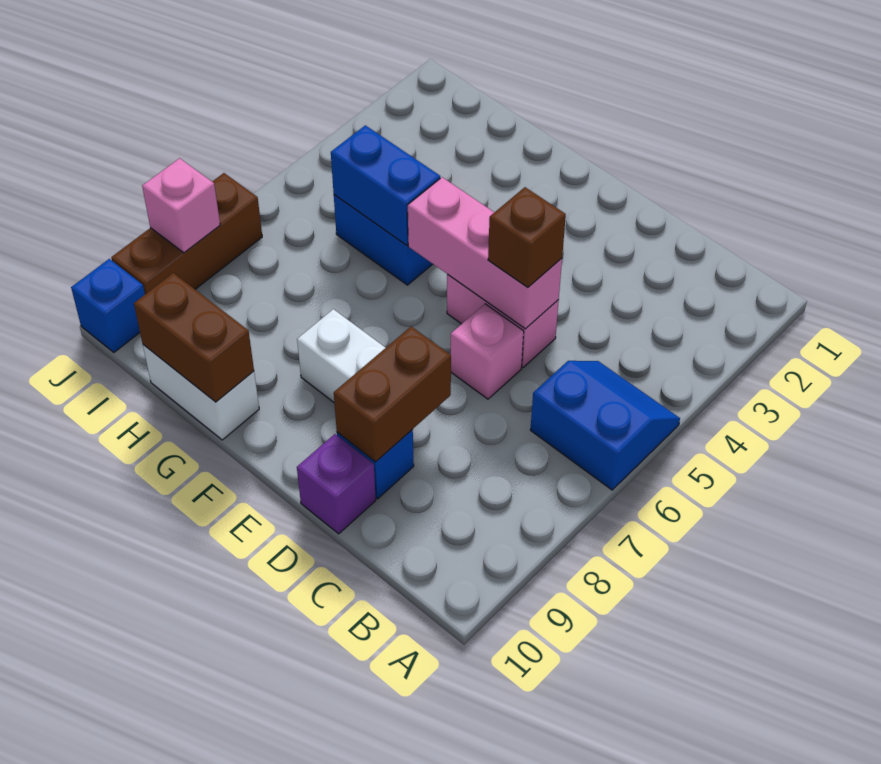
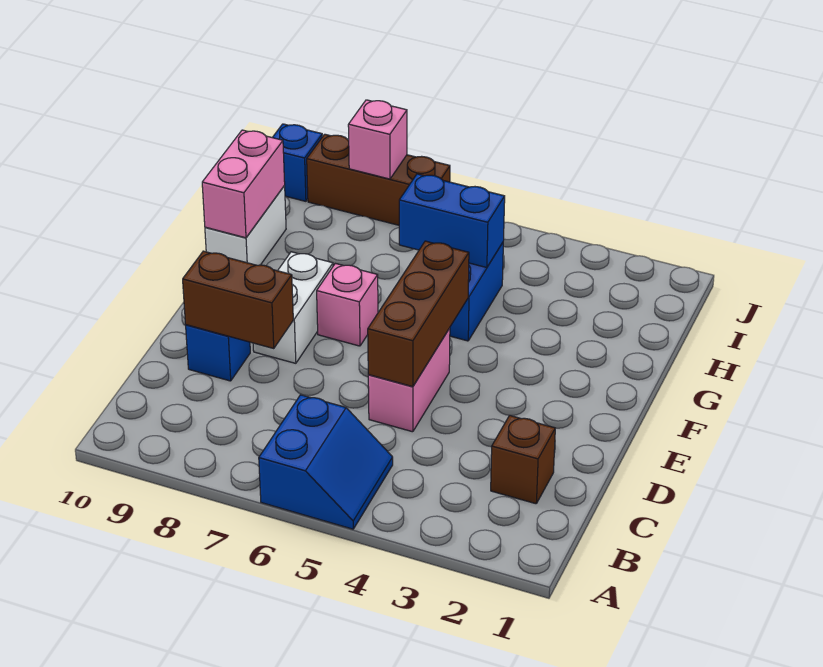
pink brick D5:F5 level 2 -> brown brick D5:F5 level 2
brown brick D5 level 3 -> brown brick C2 level 1
pink brick D6 level 1 -> pink brick F7 level 1
purple brick D10 level 1 -> none
blue brick G5:H5 level 2 -> blue brick H5:H6 level 2
brown brick G10:H10 level 2 -> pink brick G10:H10 level 2

